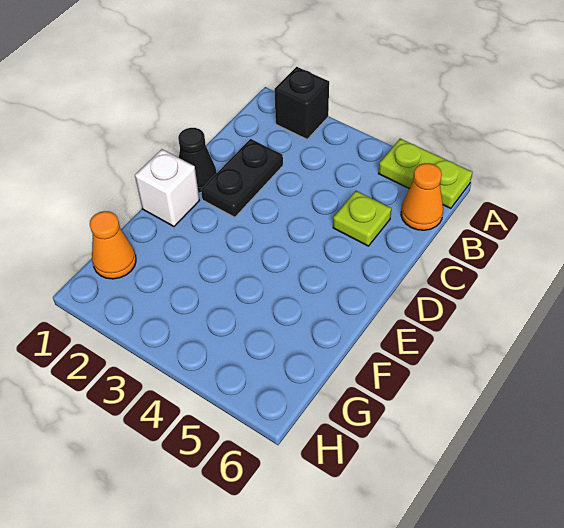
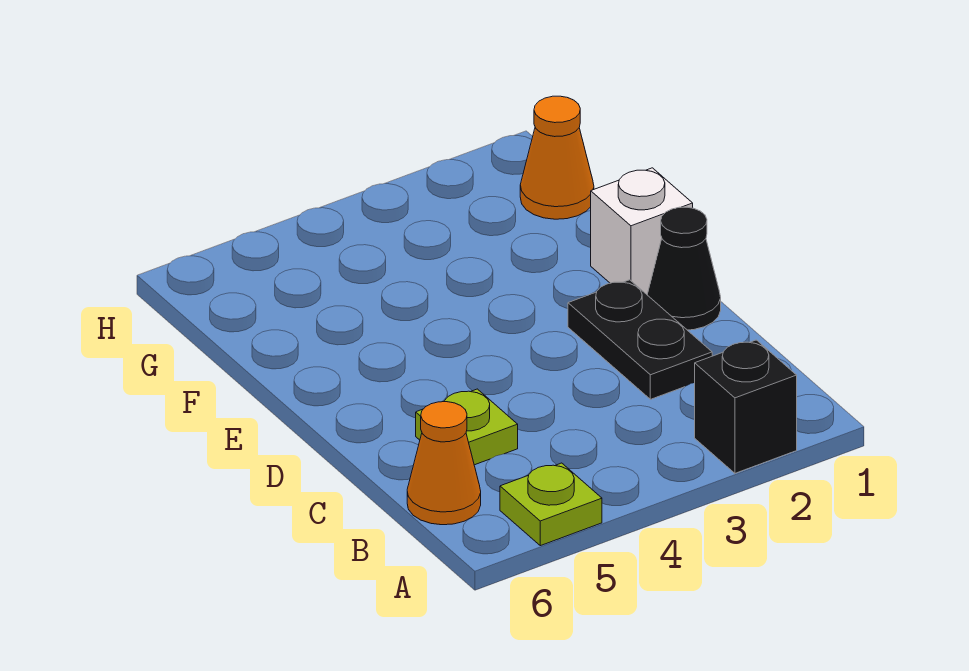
lime plate A5:A6 level 1 -> lime plate A5 level 1

